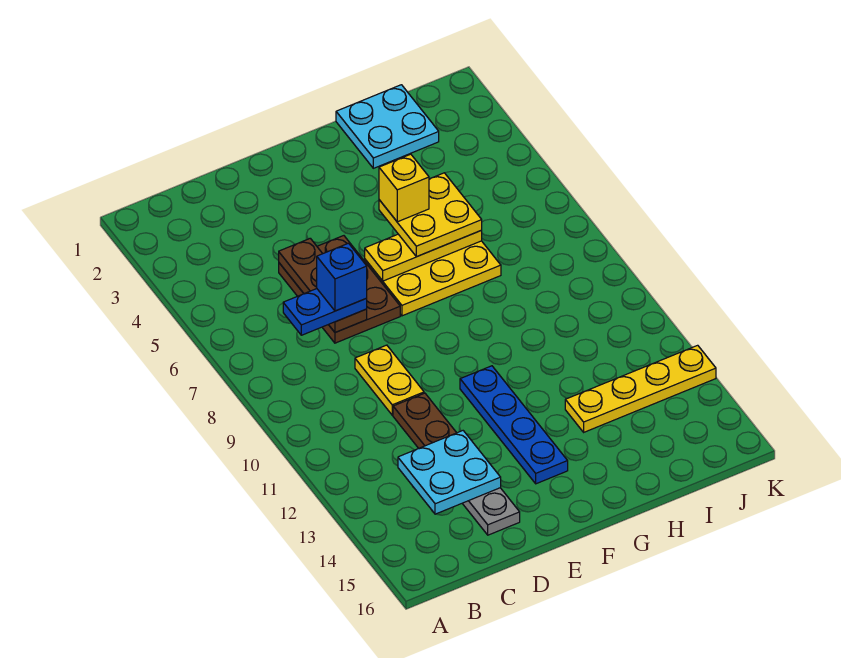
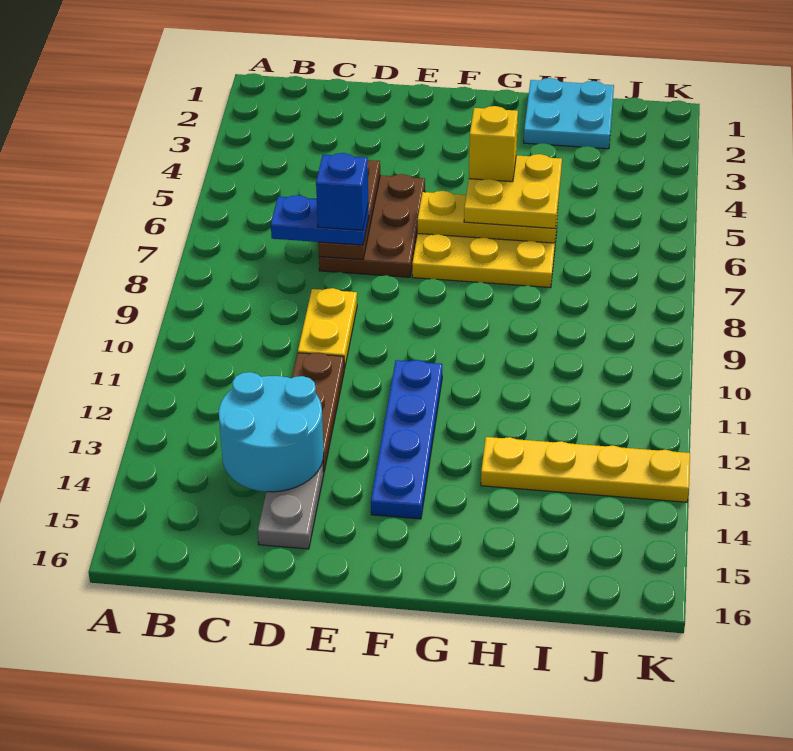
cyan plate C13:D14 level 2 -> cyan round brick C13:D14 level 2

